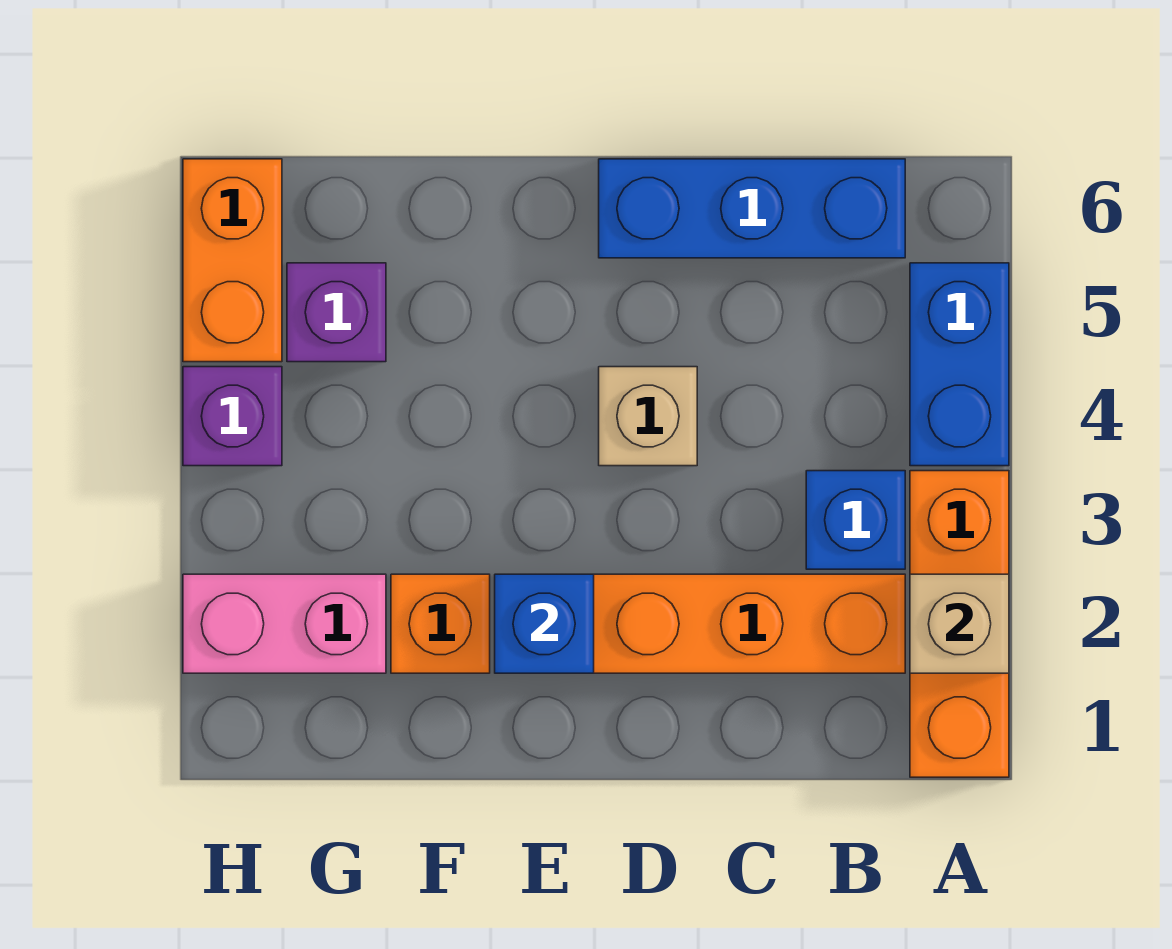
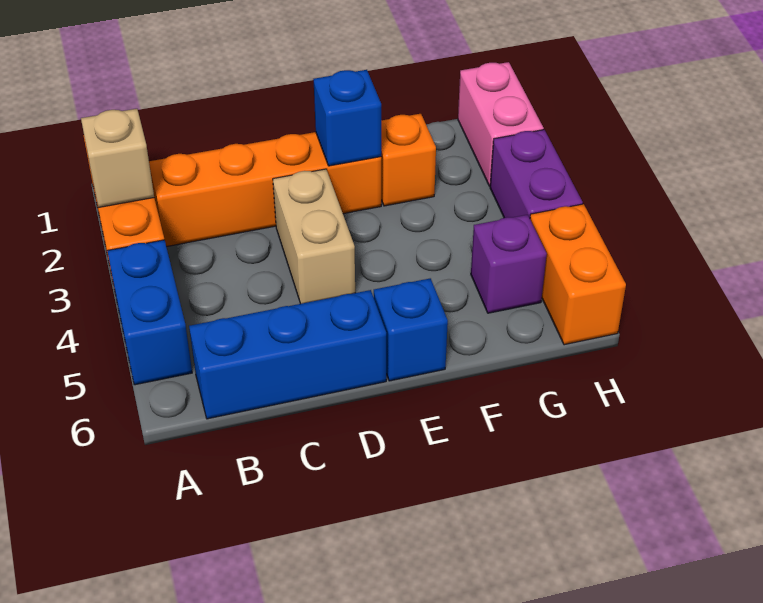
blue brick B3 level 1 -> blue brick E6 level 1
tan brick D4 level 1 -> tan brick D3:D4 level 1
pink brick G2:H2 level 1 -> pink brick H1:H2 level 1
purple brick H4 level 1 -> purple brick H3:H4 level 1

